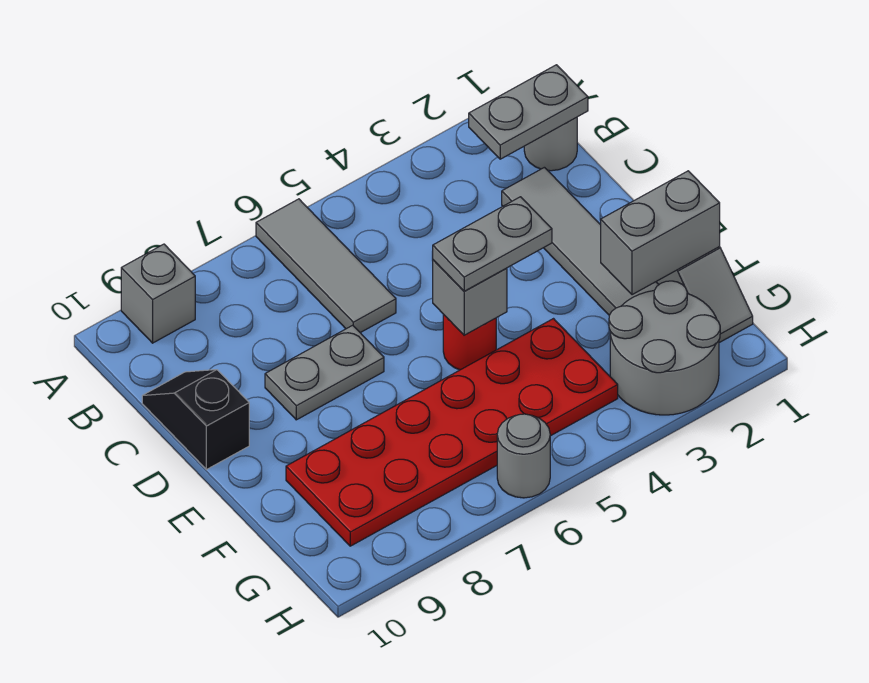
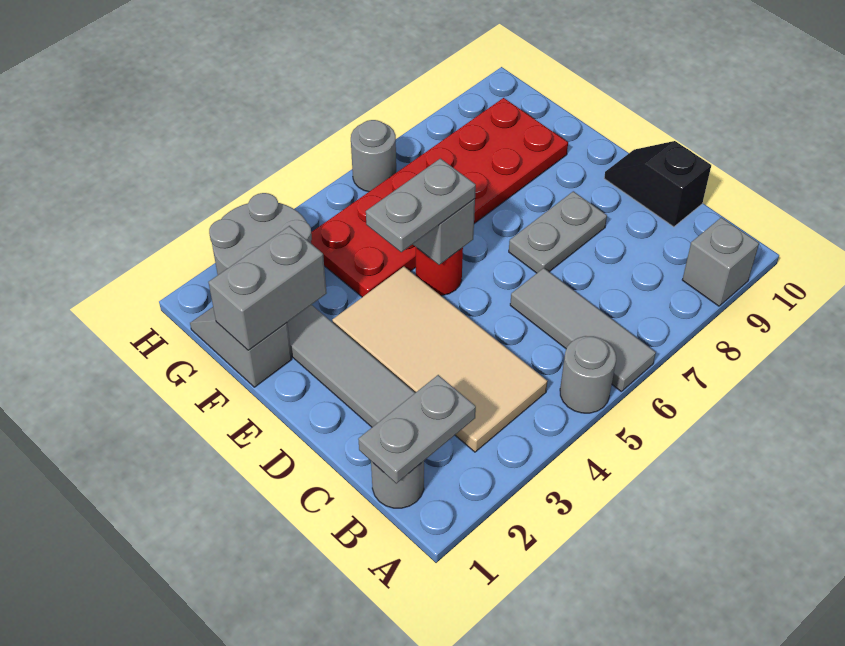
none -> grey round brick A5 level 1
none -> tan tile B3:E4 level 1
black slope C10:D10 level 1 top D -> black slope C10:D10 level 1 top C

